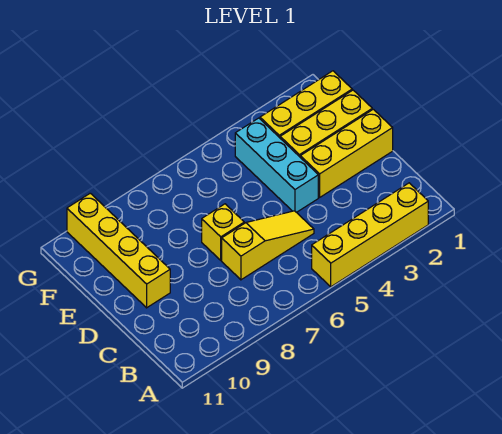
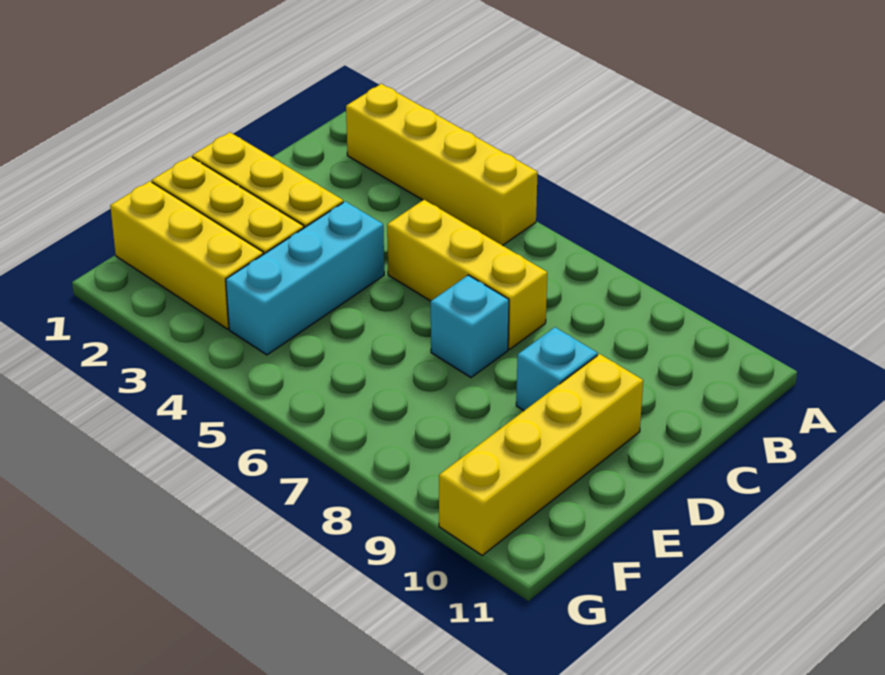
yellow slope C5:C7 level 1 top 7 -> yellow brick C5:C7 level 1
yellow brick D7 level 1 -> cyan brick D7 level 1
none -> cyan brick D9 level 1

